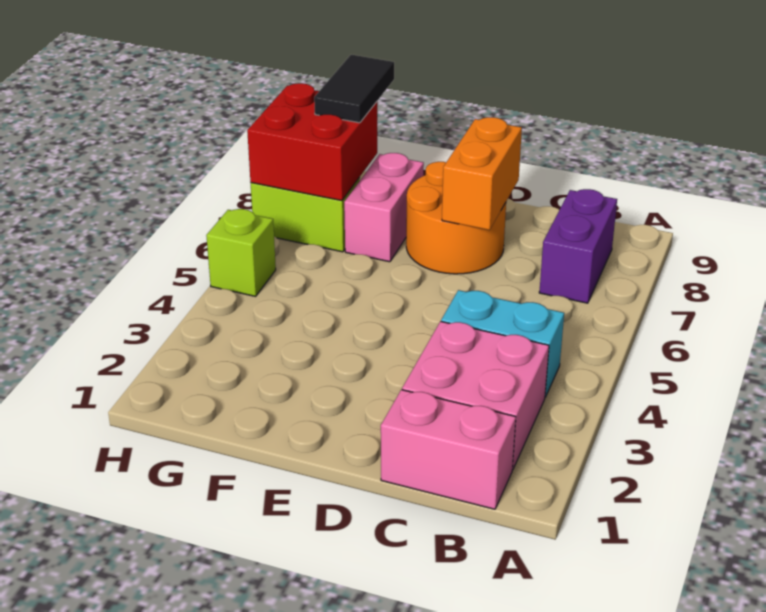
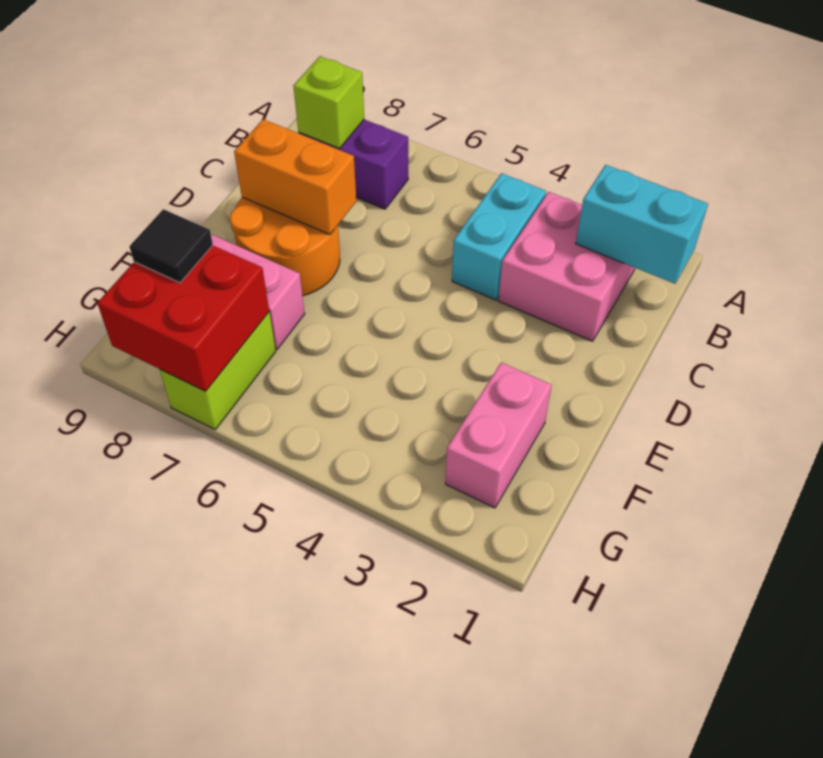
pink brick B1:C1 level 1 -> pink brick F2:G2 level 1
none -> cyan brick B1:B2 level 2
black tile G8:G9 level 3 -> black tile G8 level 3
lime brick H5 level 1 -> lime brick B8 level 2

